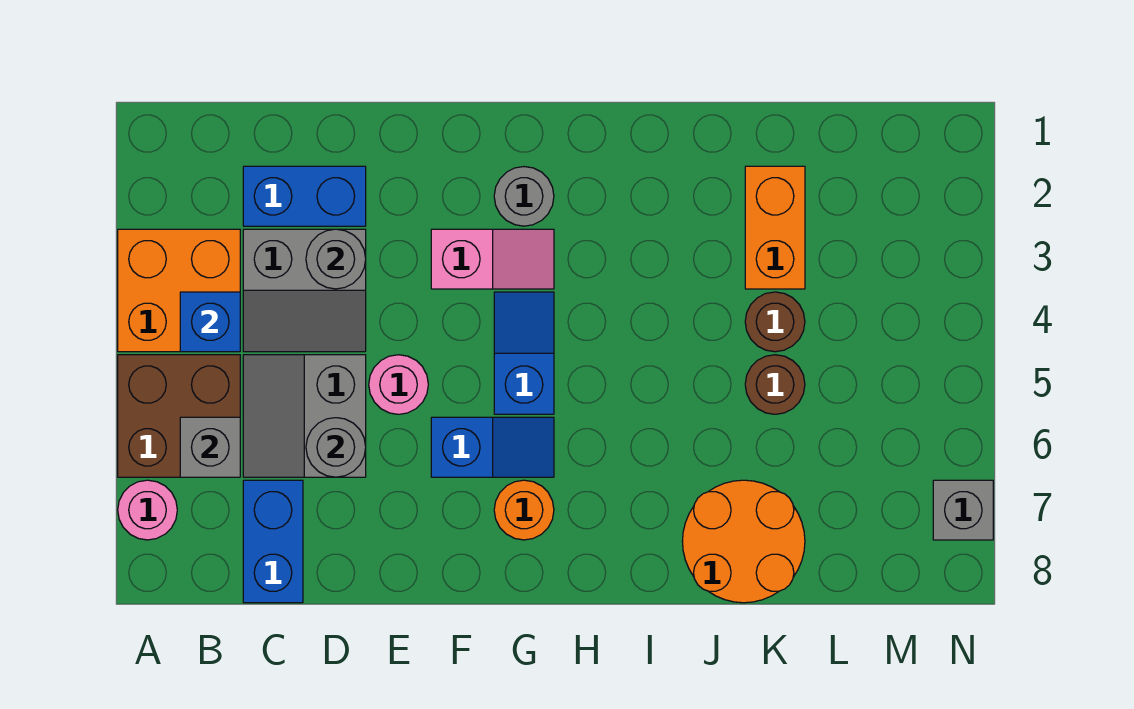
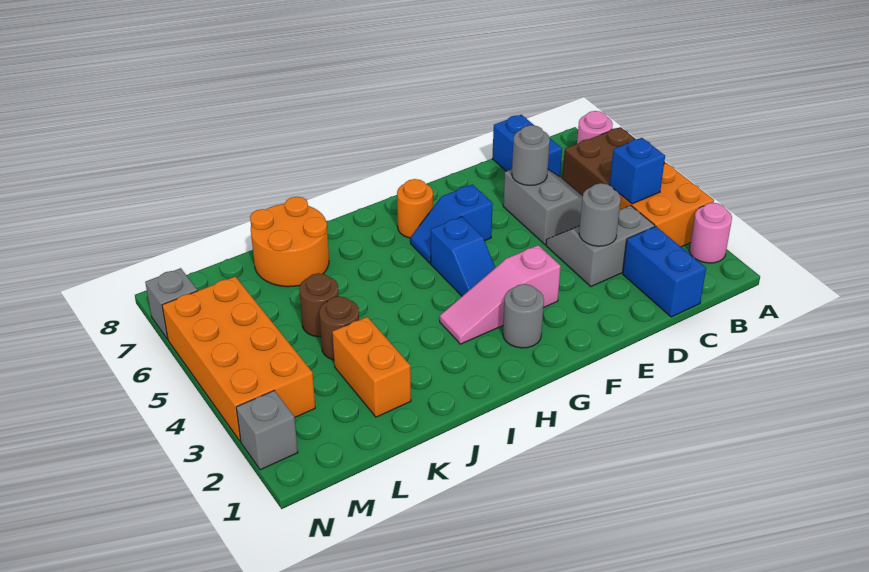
grey brick B6 level 2 -> grey brick N2 level 1
blue brick C2:D2 level 1 -> blue brick C1:C2 level 1
pink round brick E5 level 1 -> pink round brick A2 level 1
pink slope F3:G3 level 1 top F -> pink slope F3:H3 level 1 top F
none -> orange brick M3:N6 level 1

